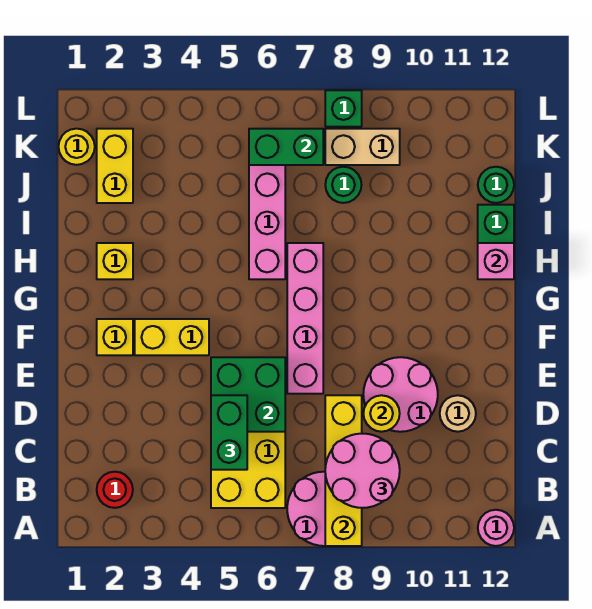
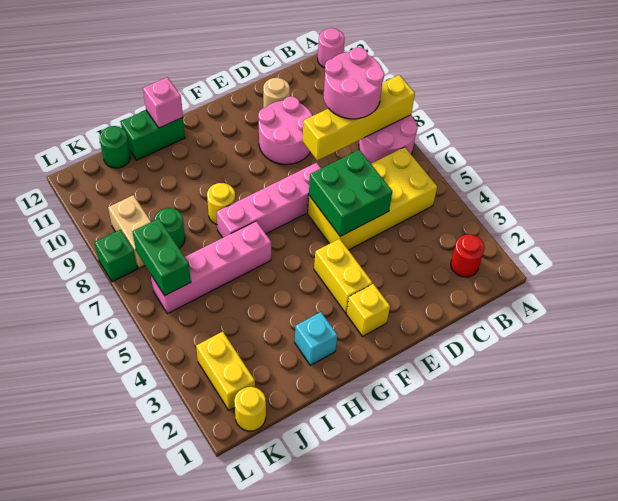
green brick C5:D5 level 3 -> none
yellow round brick D9 level 2 -> yellow round brick H8 level 1
yellow brick H2 level 1 -> cyan brick H2 level 1
yellow brick J2:K2 level 1 -> yellow brick K2:K3 level 1

